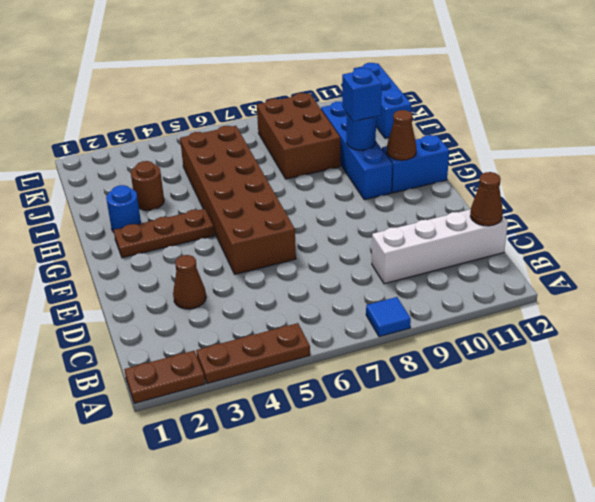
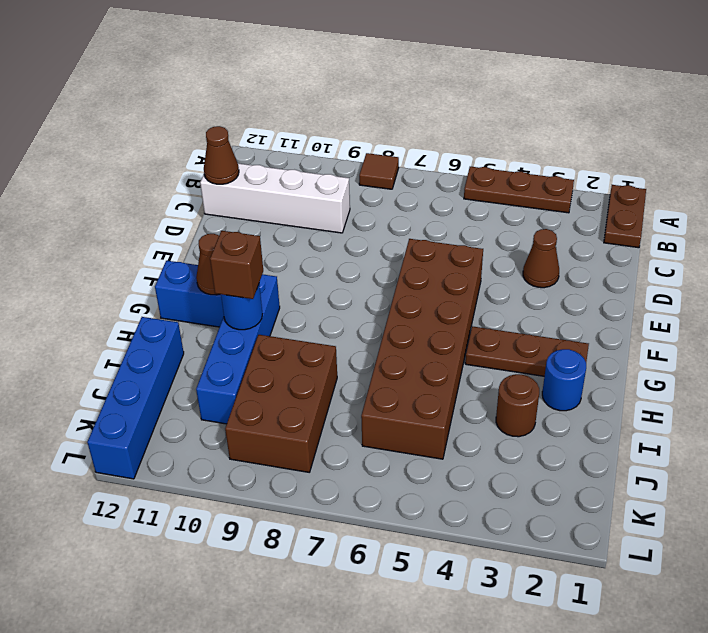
brown plate A1:A2 level 1 -> brown plate A1:B1 level 1
blue tile A8 level 1 -> brown tile A8 level 1
blue brick H10 level 3 -> brown brick H10 level 3
blue brick J12:L12 level 1 -> blue brick I12:L12 level 1

